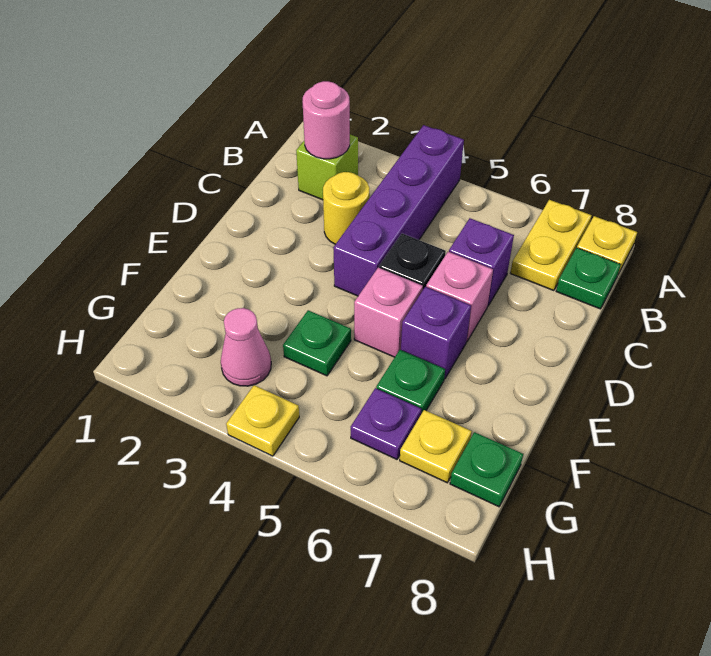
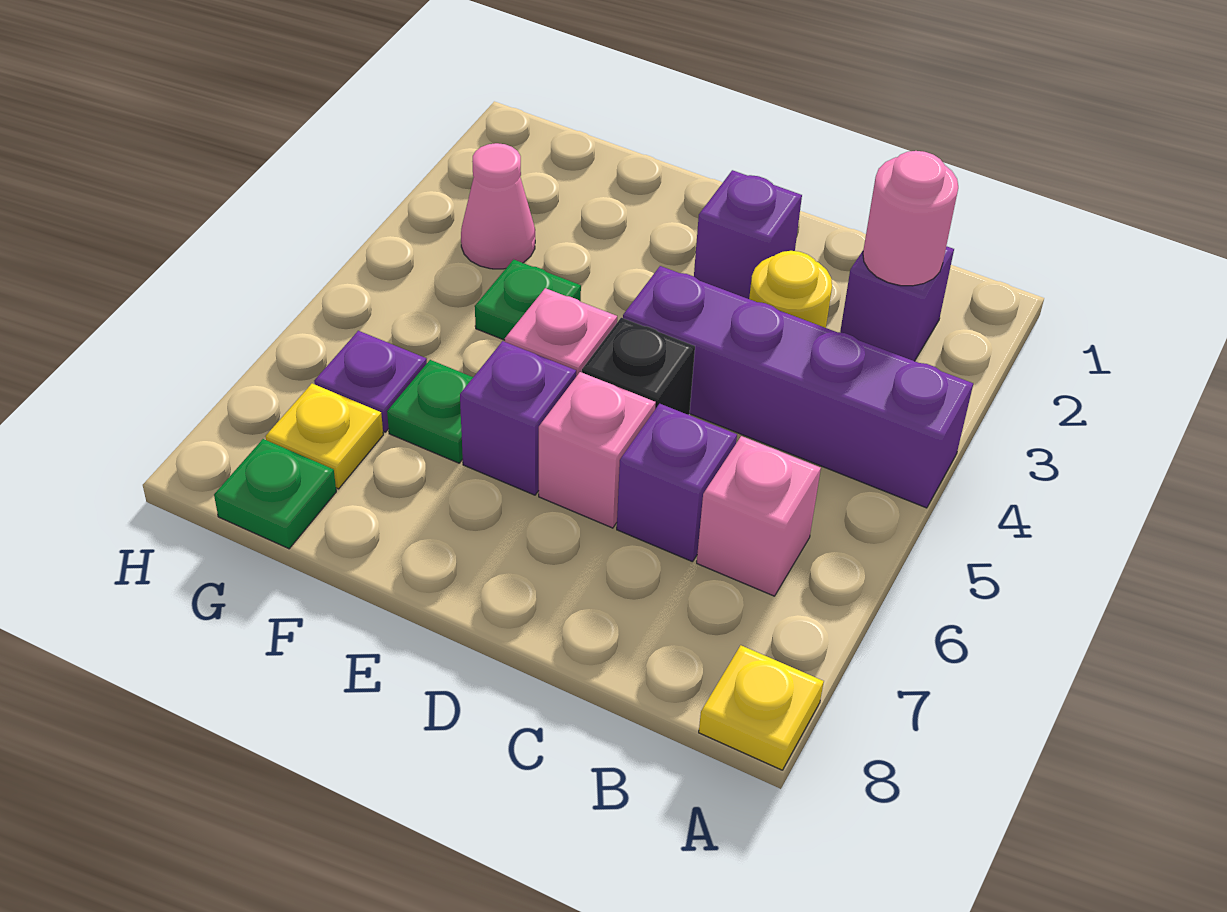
yellow plate A7:B7 level 1 -> none
lime brick B2 level 1 -> purple brick B2 level 1
none -> pink brick B6 level 1
green plate B8 level 1 -> none
none -> purple brick D2 level 1
yellow plate H4 level 1 -> none

